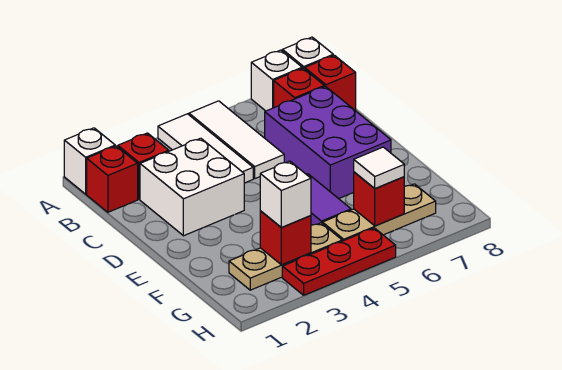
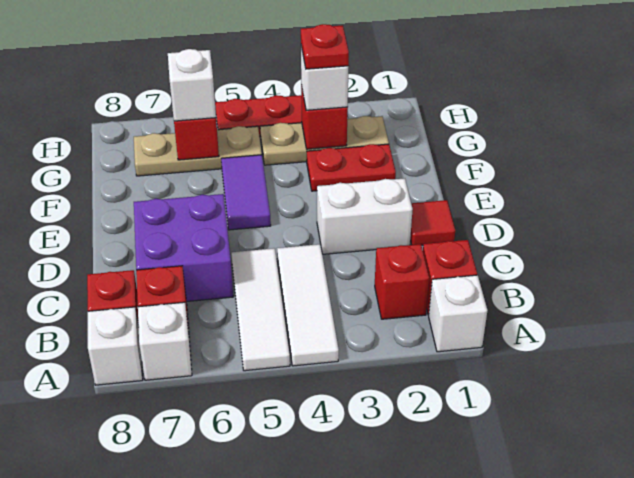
white brick C2:D3 level 1 -> white brick D2:D3 level 1
purple brick C6:E7 level 1 -> purple brick C6:D7 level 1
none -> red tile D1 level 1
none -> red plate F2:F3 level 1
none -> red plate G3 level 4
white tile G6 level 3 -> white brick G6 level 3

